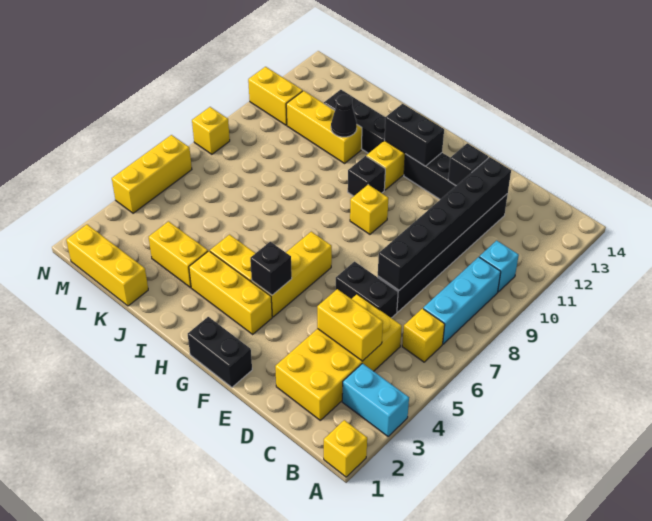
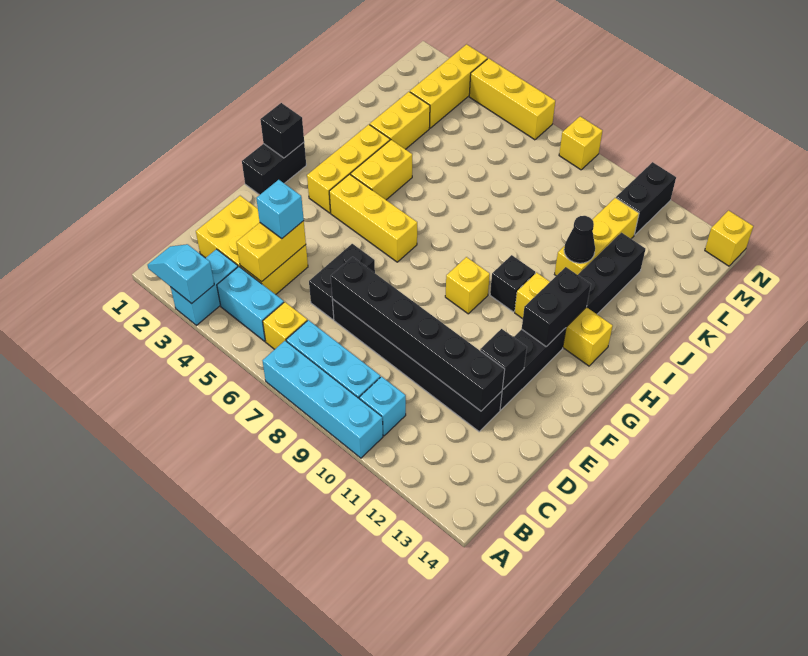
yellow brick A1 level 1 -> yellow brick N14 level 1
none -> cyan slope A2:A3 level 2 top 3
none -> cyan brick A7:A10 level 1
none -> cyan brick B4:B5 level 1
yellow brick C2:D5 level 1 -> yellow brick C2:D4 level 1
none -> cyan brick D4 level 3
black brick G4 level 2 -> black brick G1 level 2
yellow brick K1:M1 level 1 -> yellow brick L3:N3 level 1
yellow brick M11:N11 level 1 -> black brick M11:N11 level 1

